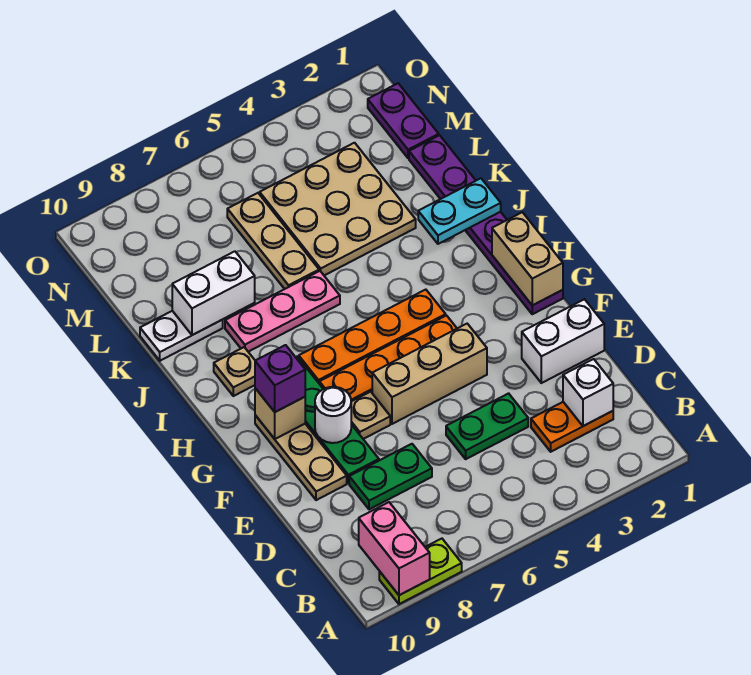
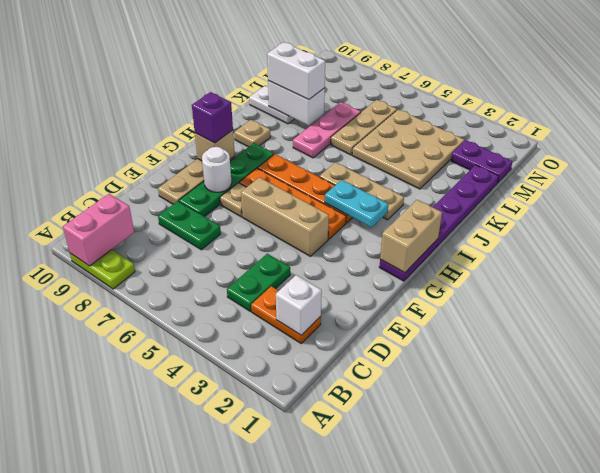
green plate D4:D5 level 1 -> green plate C4:D4 level 1
white brick E1:E2 level 1 -> white brick K8:K9 level 3
none -> tan plate I3:I5 level 1
cyan plate J1:J2 level 2 -> cyan plate H3:H4 level 2
pink plate J6:J8 level 1 -> pink plate J7:L7 level 1
purple plate M1:N1 level 1 -> purple plate M1:M2 level 1

